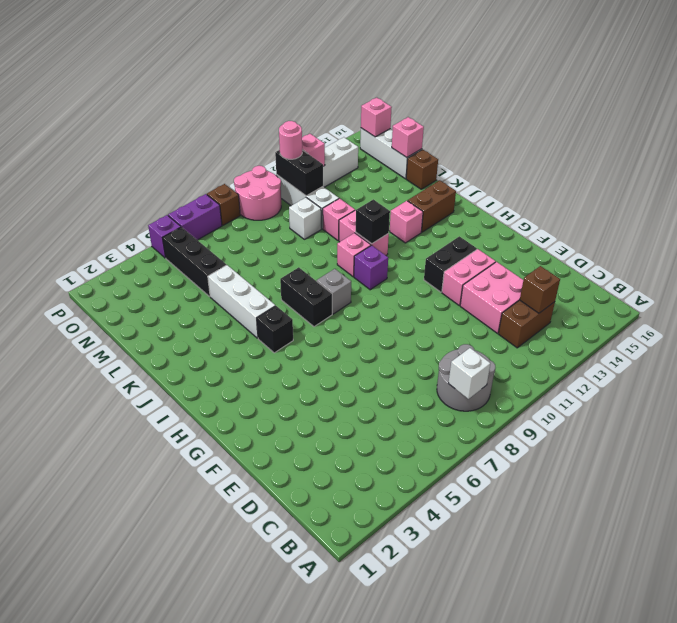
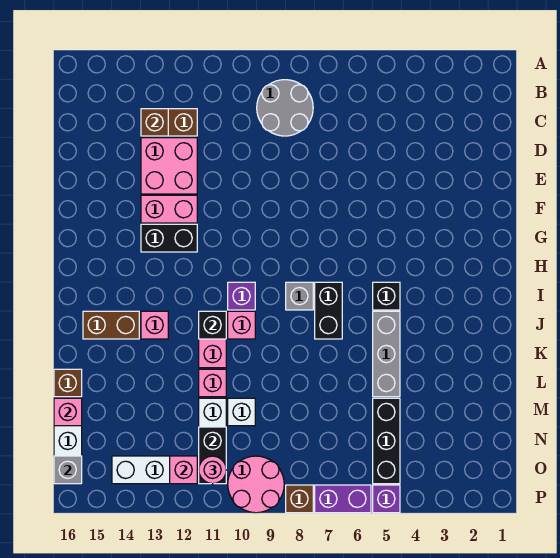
white brick B8 level 2 -> none
white brick J5:L5 level 1 -> grey brick J5:L5 level 1
pink brick O16 level 2 -> grey brick O16 level 2

